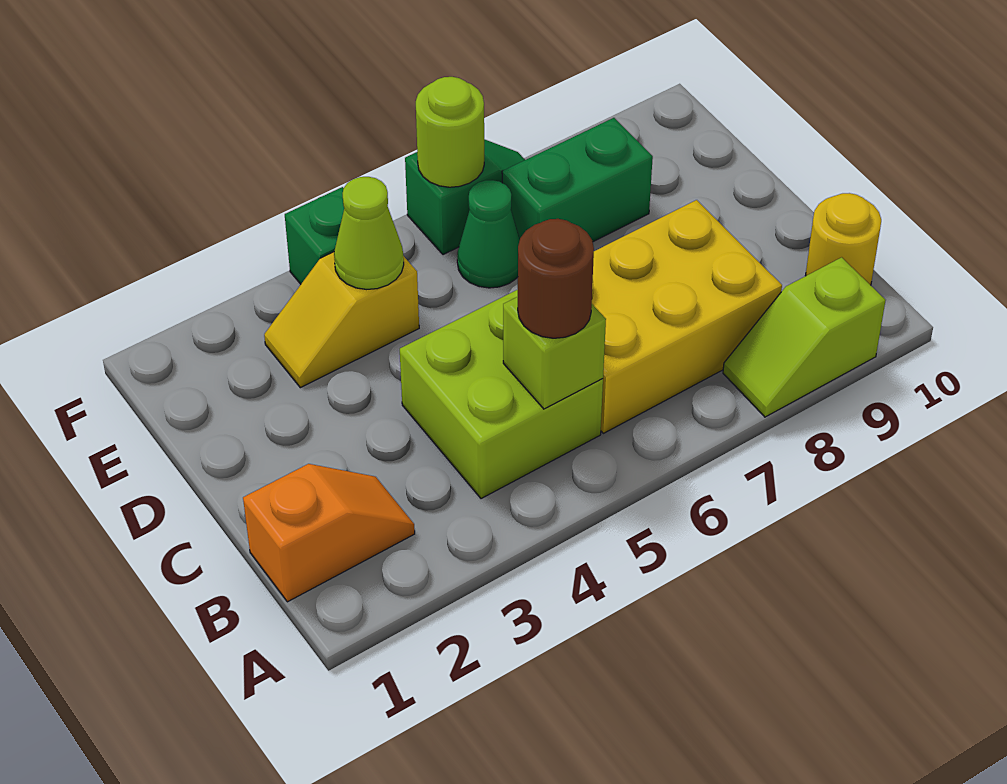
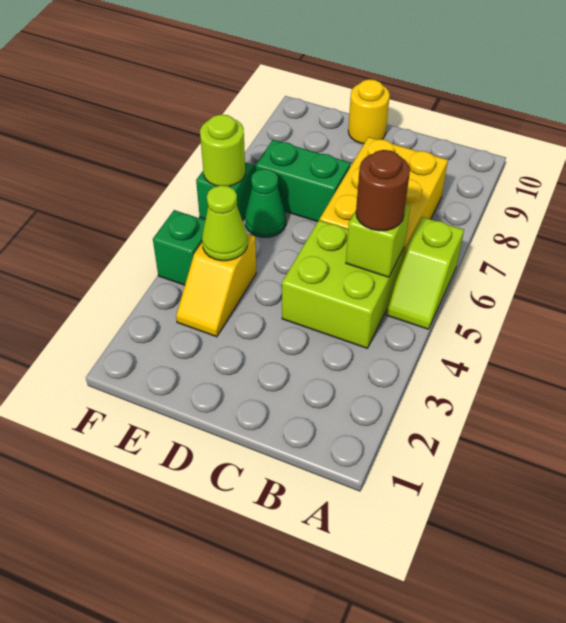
lime slope A8:A9 level 1 top 9 -> lime slope A5:A6 level 1 top 6
orange slope B1:B2 level 1 top 1 -> none
yellow round brick B10 level 1 -> yellow round brick D10 level 1
green brick E7:E8 level 1 -> green brick D7:E7 level 1

